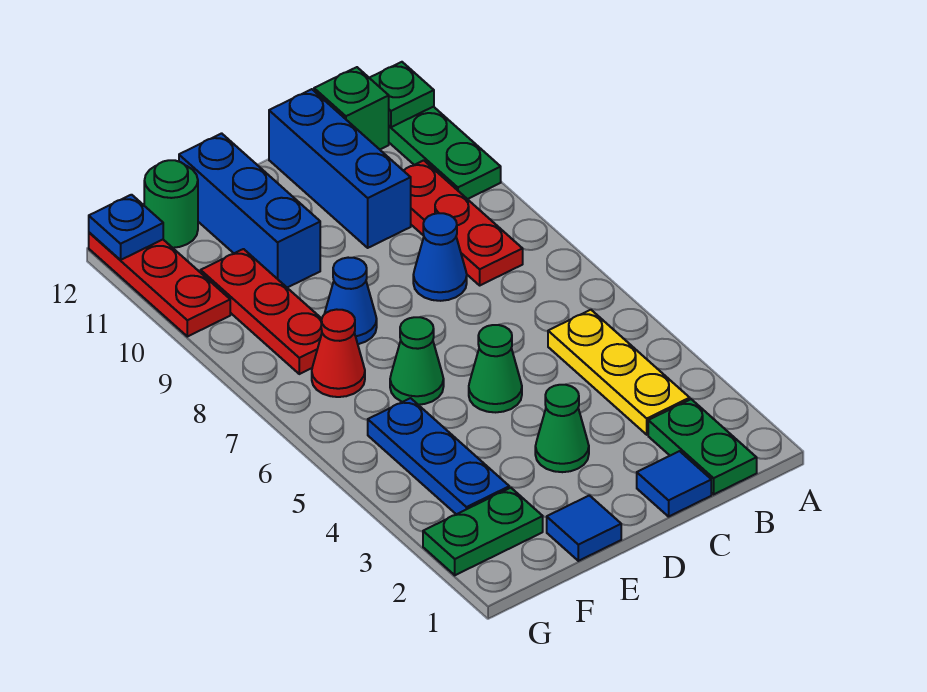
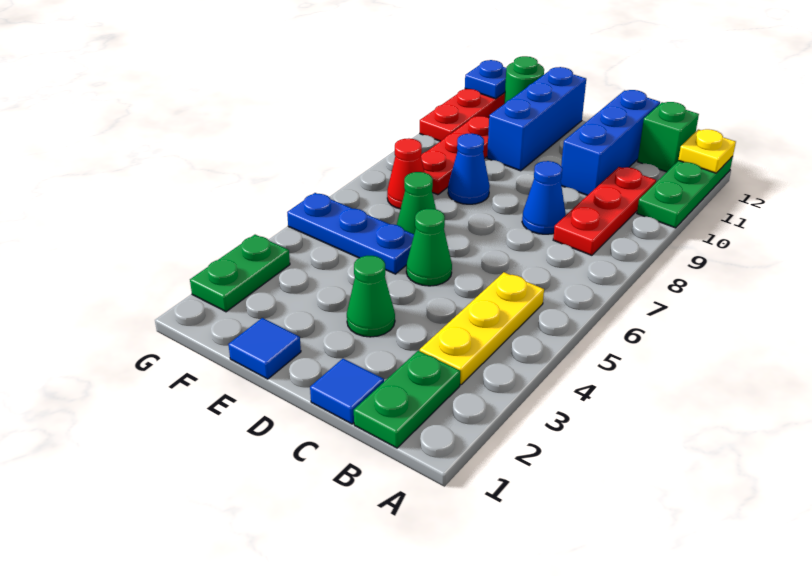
green plate A12 level 2 -> yellow plate A12 level 2
green plate F2:G2 level 1 -> green plate G2:G3 level 1
blue plate F3:F5 level 1 -> blue plate E5:G5 level 1

